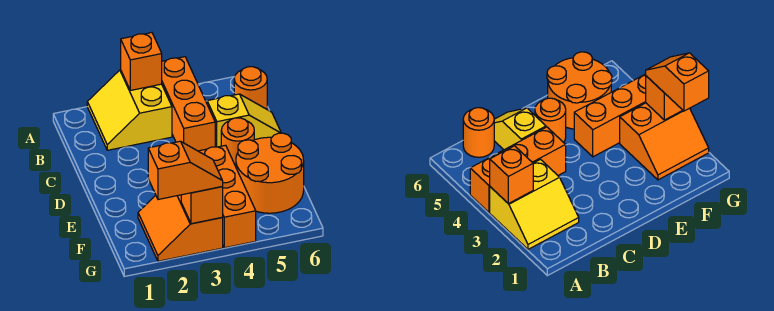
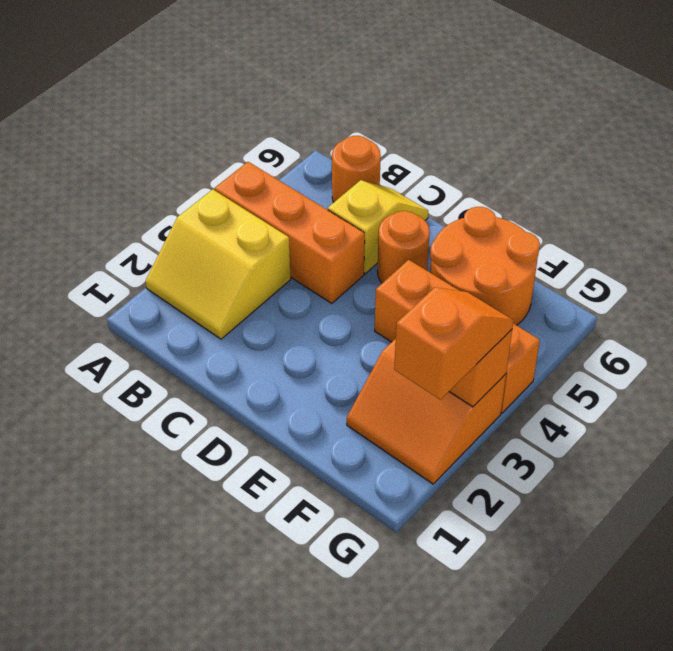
orange brick A3 level 2 -> none

